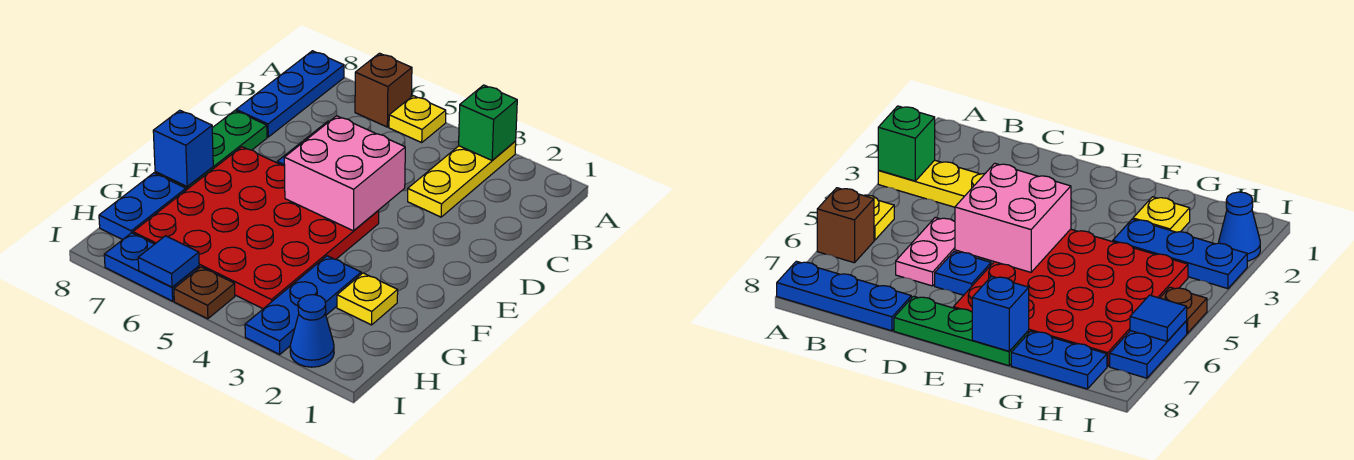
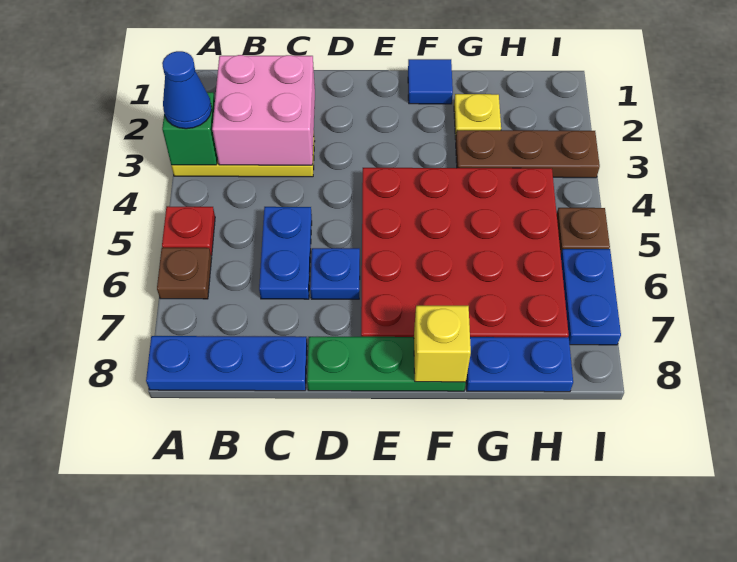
yellow plate A5 level 1 -> red plate A5 level 1
brown brick A6 level 1 -> brown plate A6 level 1
pink plate C5:C6 level 1 -> blue plate C5:C6 level 1
pink brick D4:E5 level 2 -> pink brick B2:C3 level 2
blue brick F8 level 2 -> yellow brick F8 level 2
blue plate G3:I3 level 1 -> brown plate G3:I3 level 1
blue cone I2 level 1 -> blue cone A3 level 3
blue tile I6 level 2 -> blue tile F1 level 1

